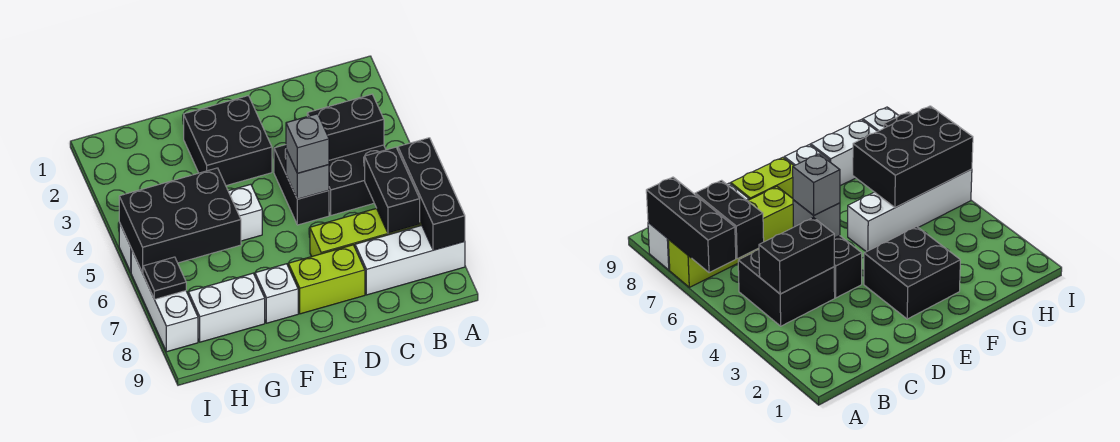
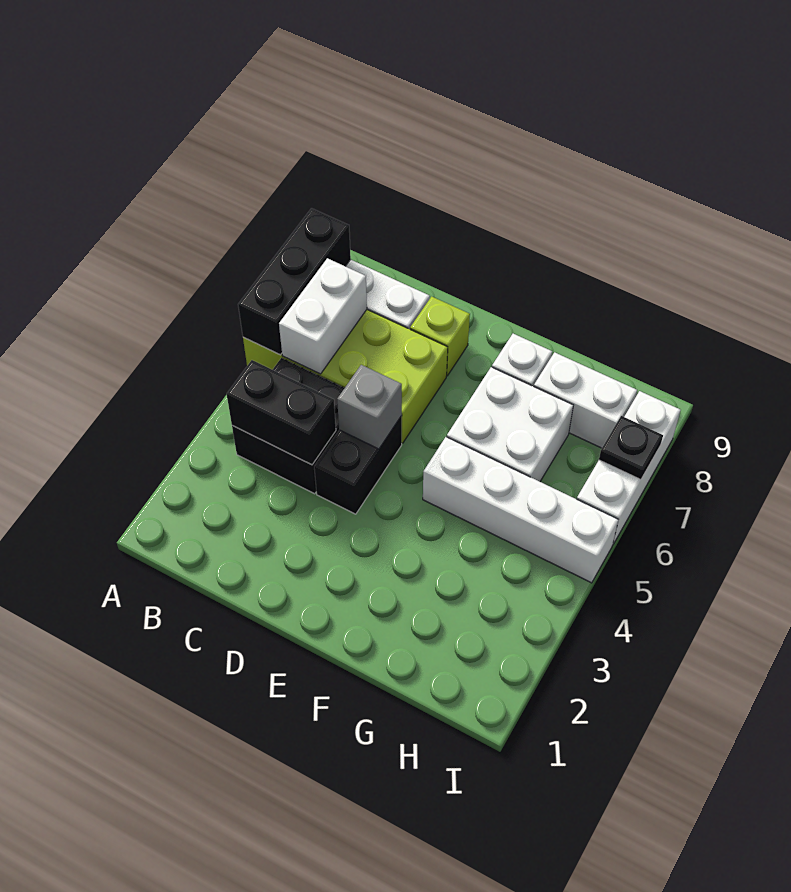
lime brick A7:D7 level 1 -> lime brick A6:D7 level 1
black brick B6:B7 level 2 -> white brick B6:B7 level 2
grey brick D5 level 3 -> none
lime brick D8:E8 level 1 -> lime brick D8 level 1
black brick E2:F3 level 1 -> none
none -> white brick F6:G7 level 1
black brick G5:I6 level 2 -> none

